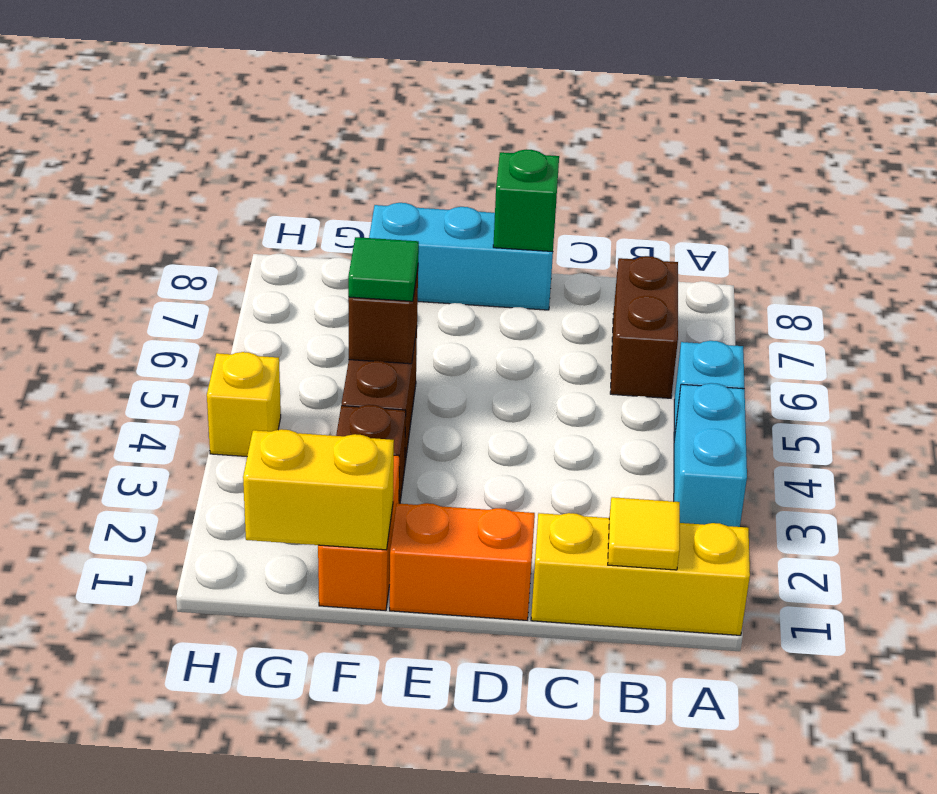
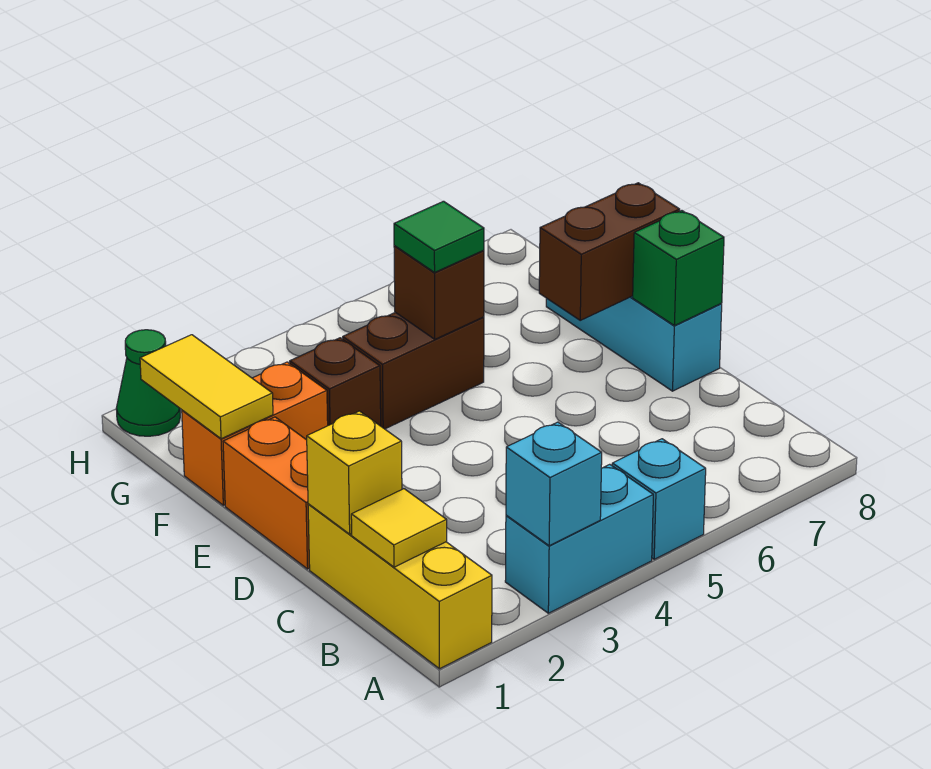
none -> cyan brick A3 level 2
brown brick B6:B7 level 1 -> brown brick E7:E8 level 2
yellow brick F1:G1 level 2 -> yellow tile F1:G1 level 2
none -> green cone H1 level 1
yellow brick H4 level 1 -> yellow brick C1 level 2

